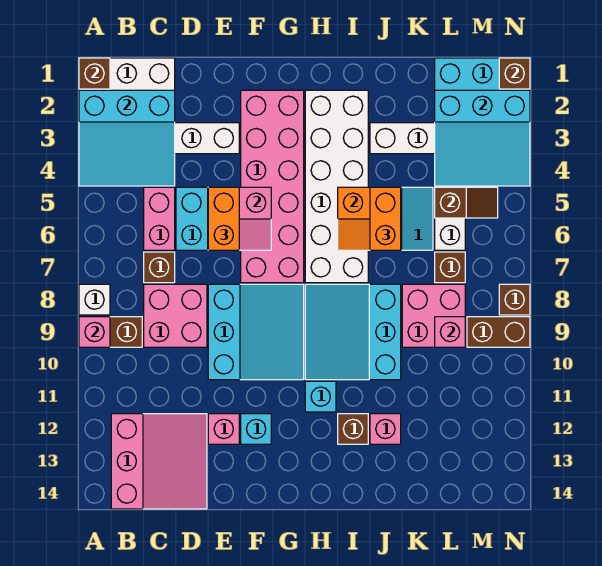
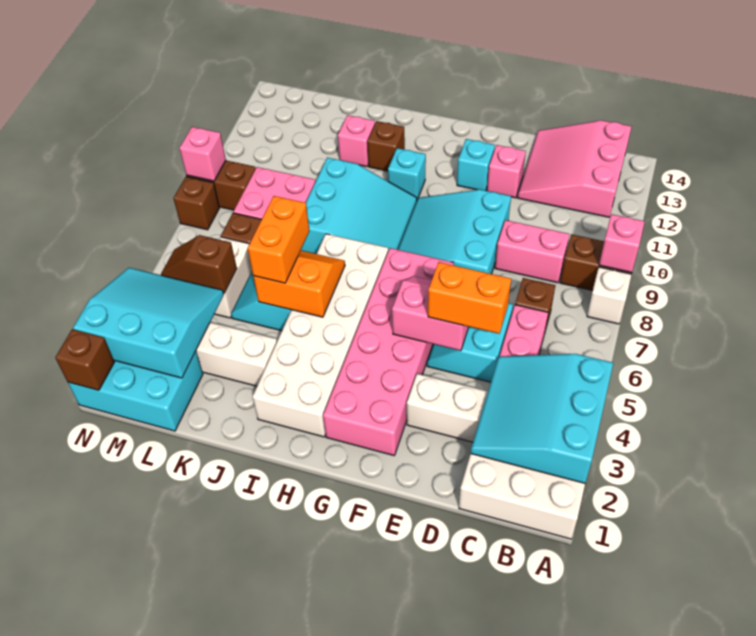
brown brick A1 level 2 -> none
cyan slope A2:C4 level 2 top 2 -> cyan slope A2:C4 level 2 top A
pink brick C8:D9 level 1 -> pink brick C9:D9 level 1
orange brick E5:E6 level 3 -> orange brick D5:E5 level 3
pink brick L9 level 2 -> pink brick N9 level 2

